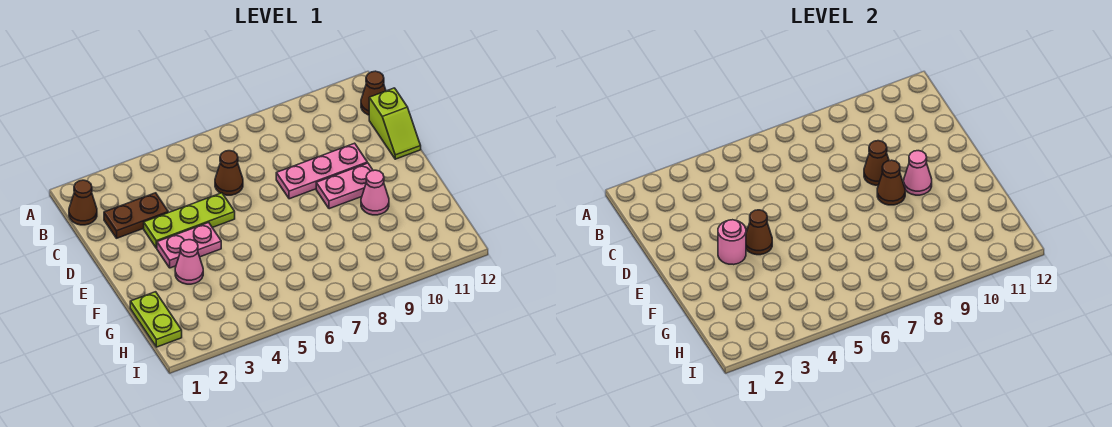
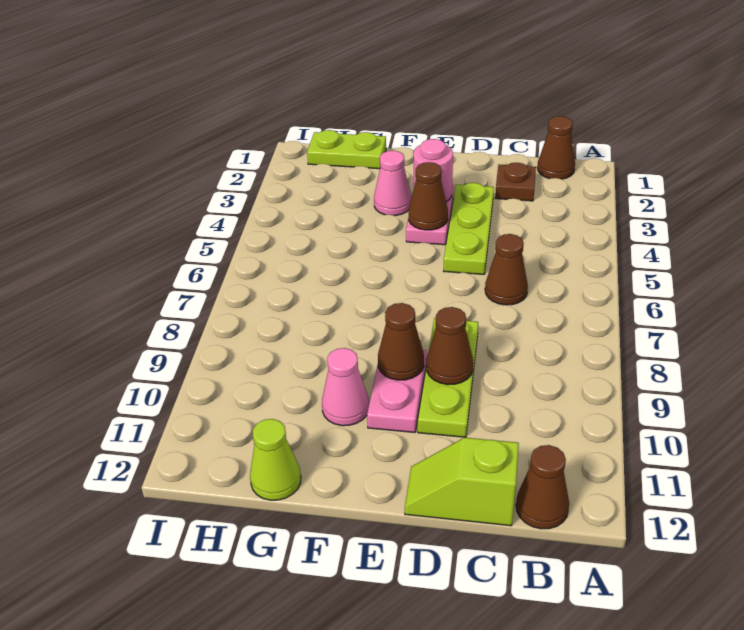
brown plate C2:C3 level 1 -> brown plate C2 level 1
pink plate D8:D10 level 1 -> lime plate D8:D10 level 1
pink cone E10 level 2 -> none
none -> lime cone G12 level 1

